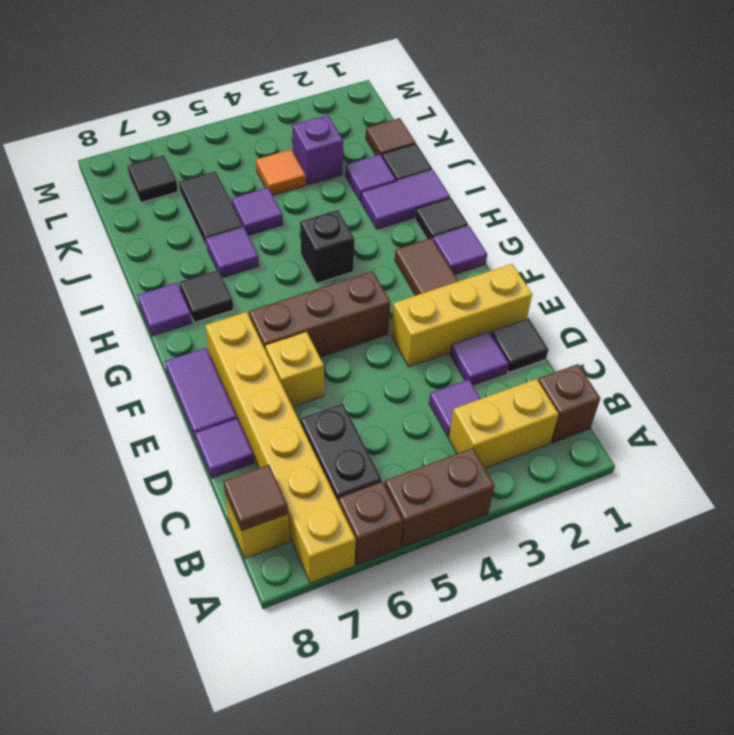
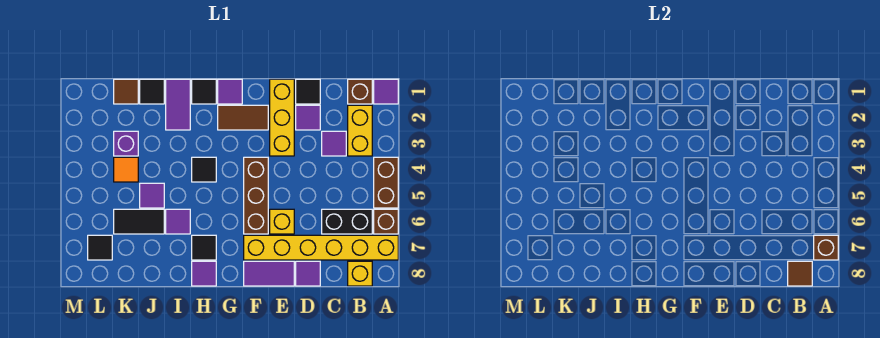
none -> brown brick A7 level 2
black brick H4 level 1 -> black tile H4 level 1
purple tile J2 level 1 -> purple tile A1 level 1

